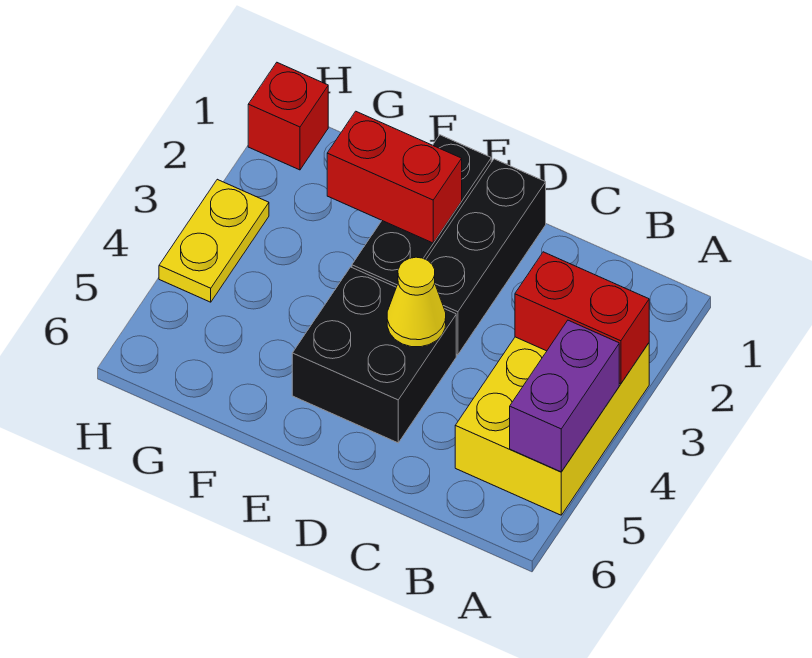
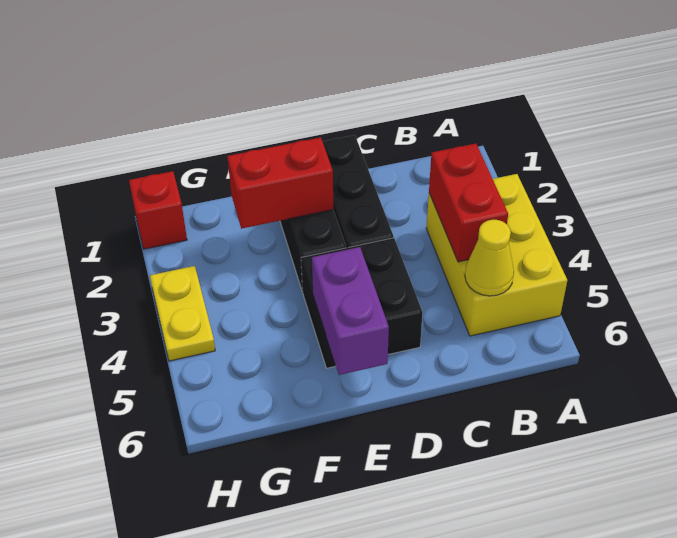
red brick A3:B3 level 2 -> red brick B3:B4 level 2
purple brick A4:A5 level 2 -> purple brick E5:E6 level 2
yellow cone D4 level 2 -> yellow cone B5 level 2

